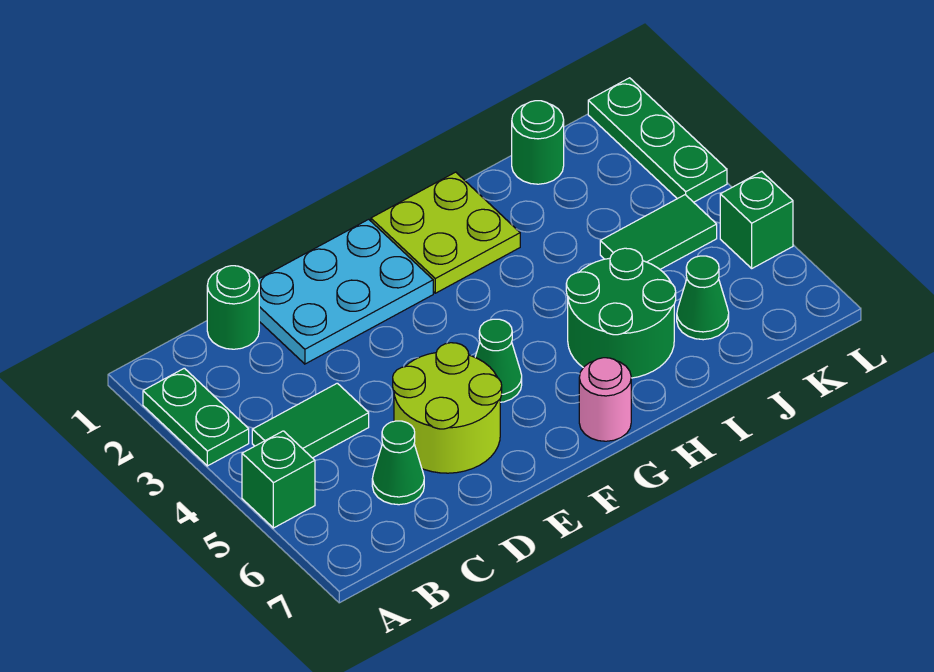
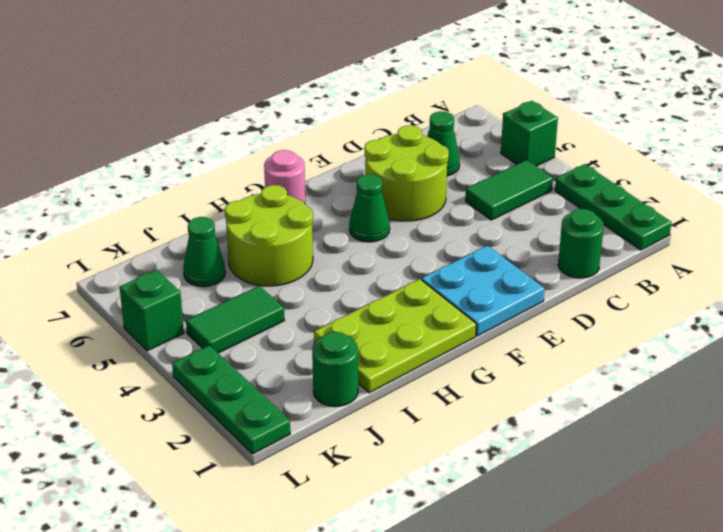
green plate A2:A3 level 1 -> green plate A1:A3 level 1
cyan plate D1:F2 level 1 -> cyan plate E1:F2 level 1
lime plate G1:H2 level 1 -> lime plate G1:I2 level 1
green round brick H5:I6 level 1 -> lime round brick H5:I6 level 1

